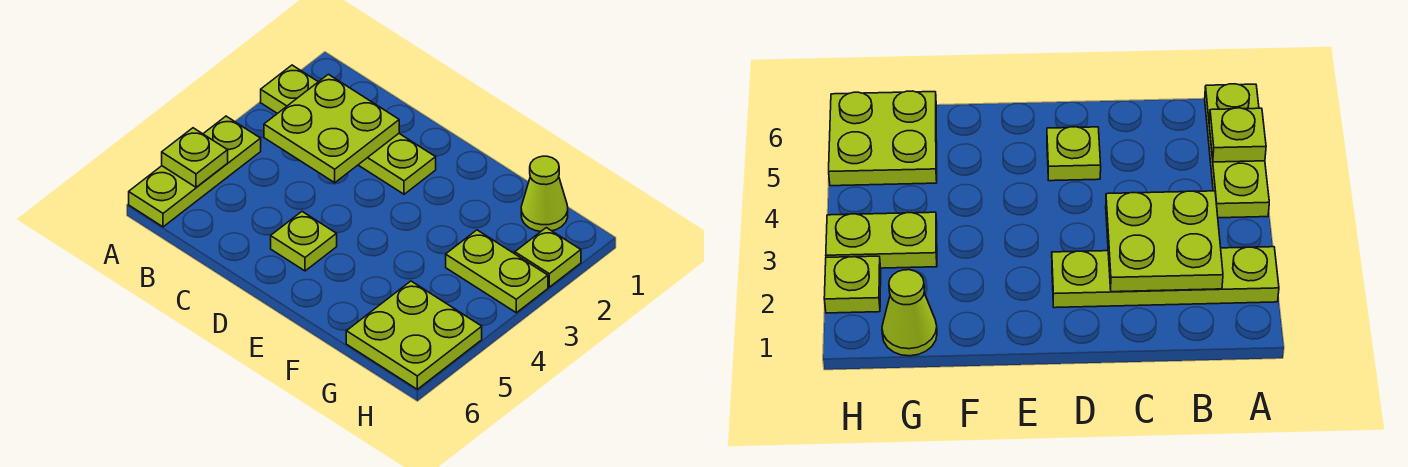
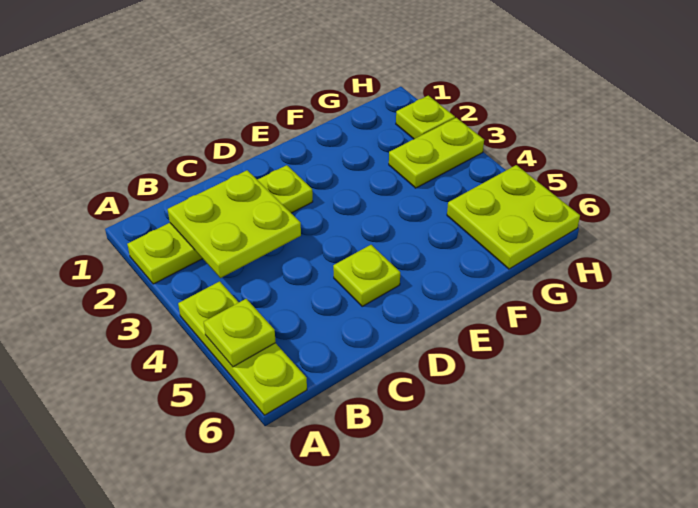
lime cone G1 level 1 -> none

